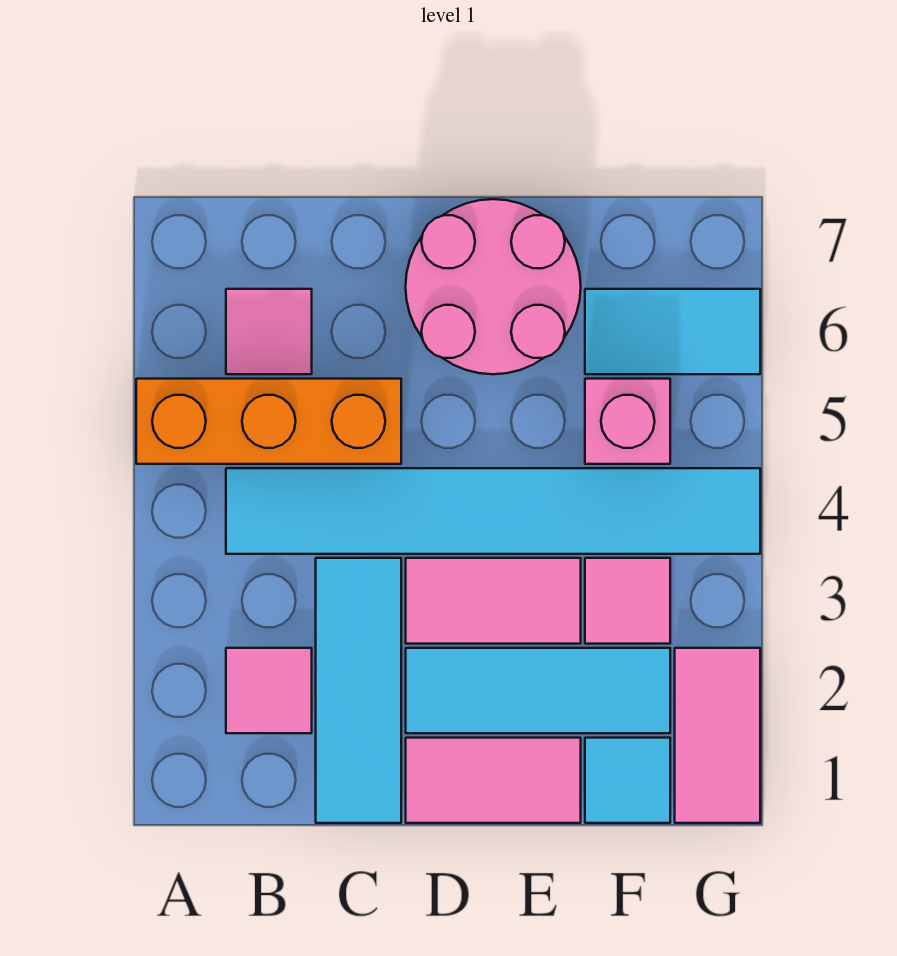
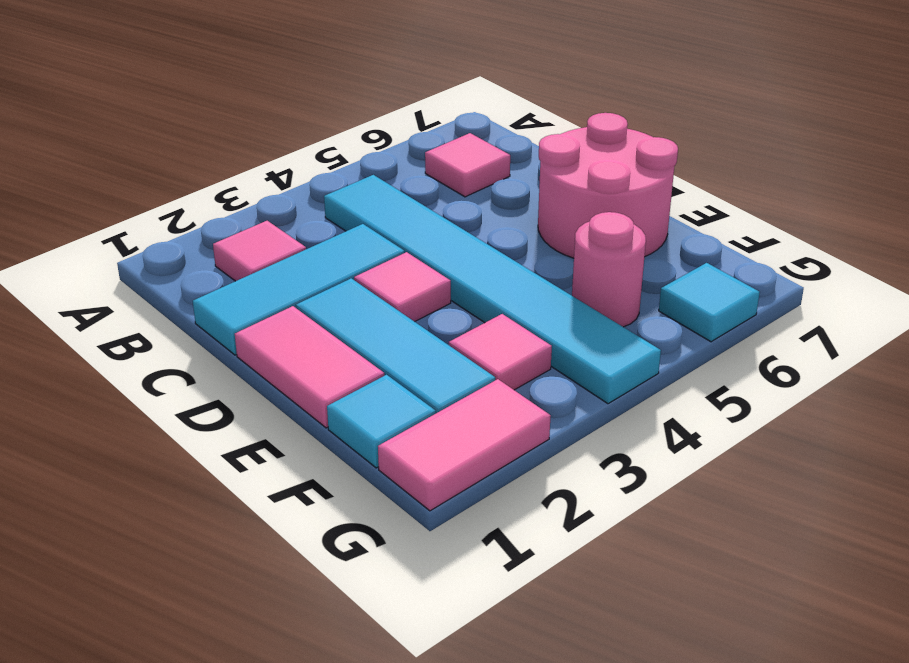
orange brick A5:C5 level 1 -> none
pink tile D3:E3 level 1 -> pink tile D3 level 1
pink brick F5 level 1 -> pink round brick F5 level 1
cyan tile F6:G6 level 1 -> cyan tile G6 level 1

